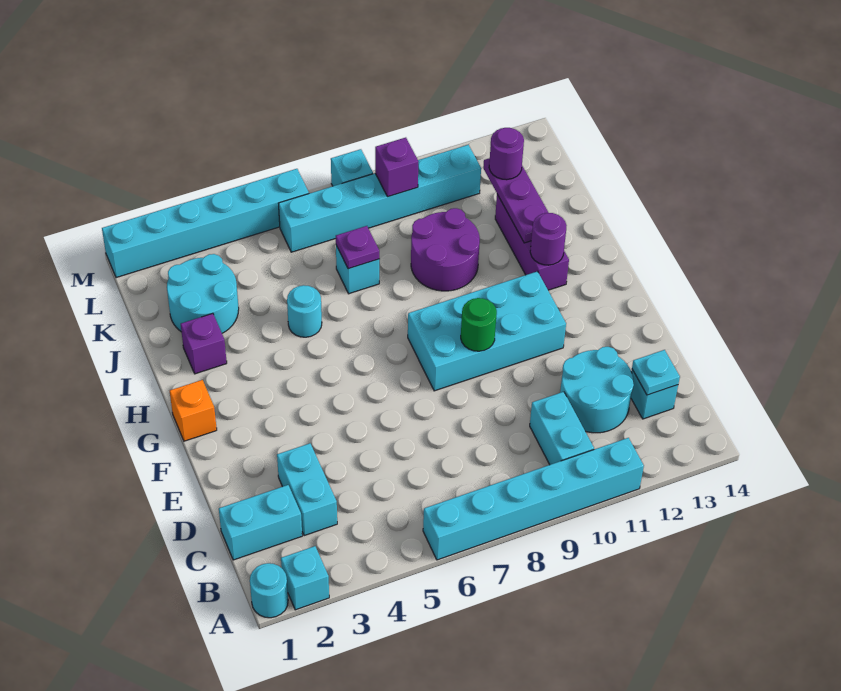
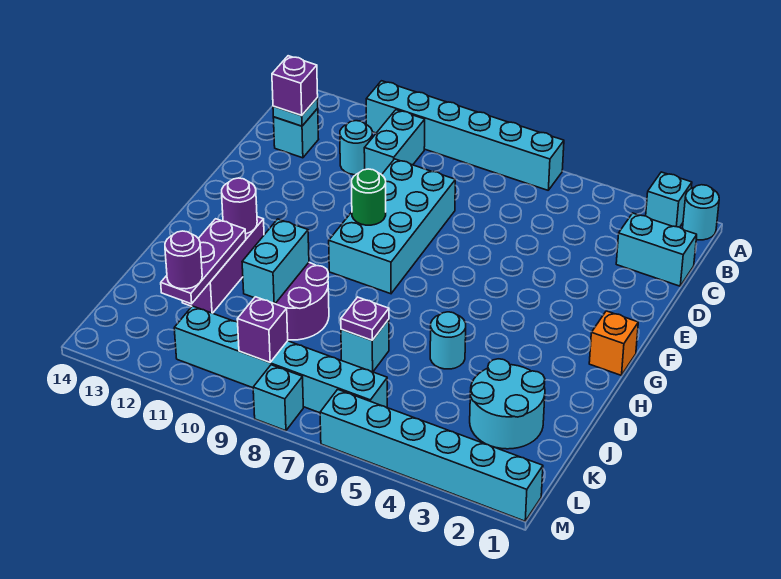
cyan brick C3:D3 level 1 -> cyan brick I10:J10 level 2
cyan round brick C11:D12 level 1 -> cyan round brick C11 level 1
cyan brick F8:G11 level 1 -> cyan brick D8:G9 level 1
purple brick I2 level 1 -> purple brick C13 level 3

